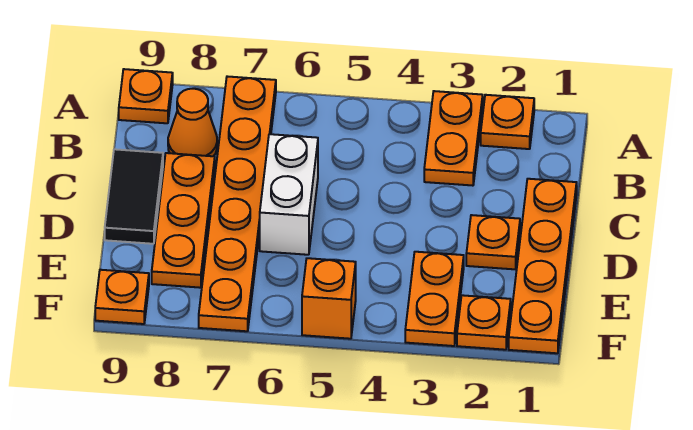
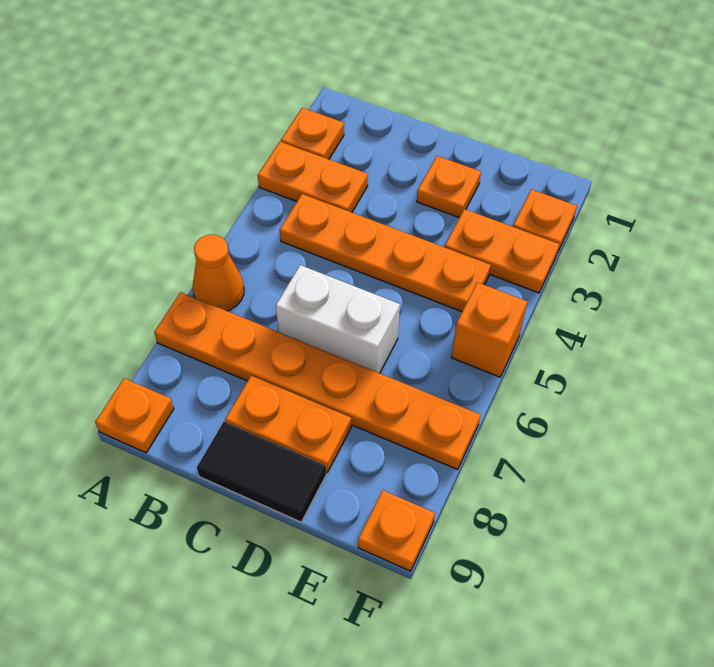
orange cone B8 level 1 -> orange cone A6 level 1
orange plate C1:F1 level 1 -> orange plate B4:E4 level 1
orange plate C8:E8 level 1 -> orange plate C8:D8 level 1

